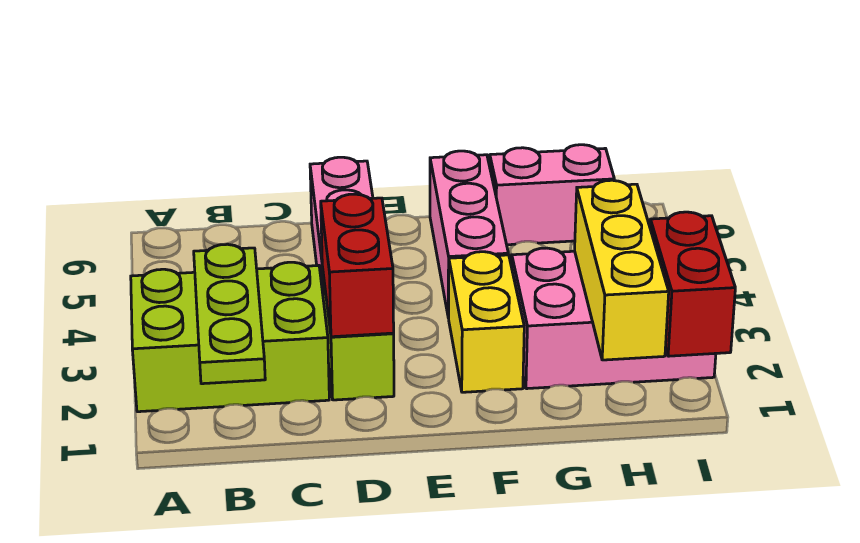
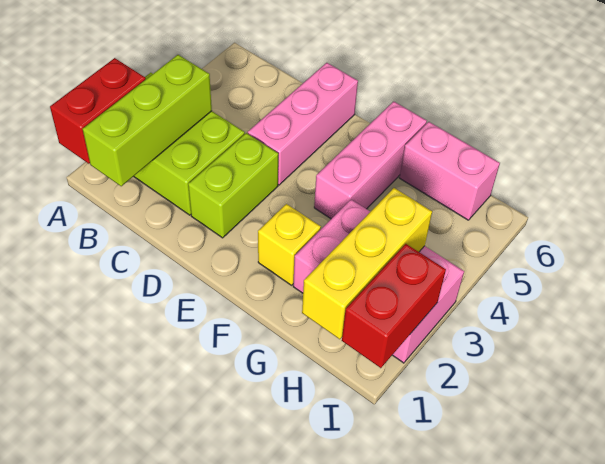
lime plate B1:B3 level 2 -> lime brick B1:B3 level 2
red brick D2:D3 level 2 -> red brick A1:A2 level 2
yellow brick F2:F3 level 1 -> yellow brick F2 level 1

